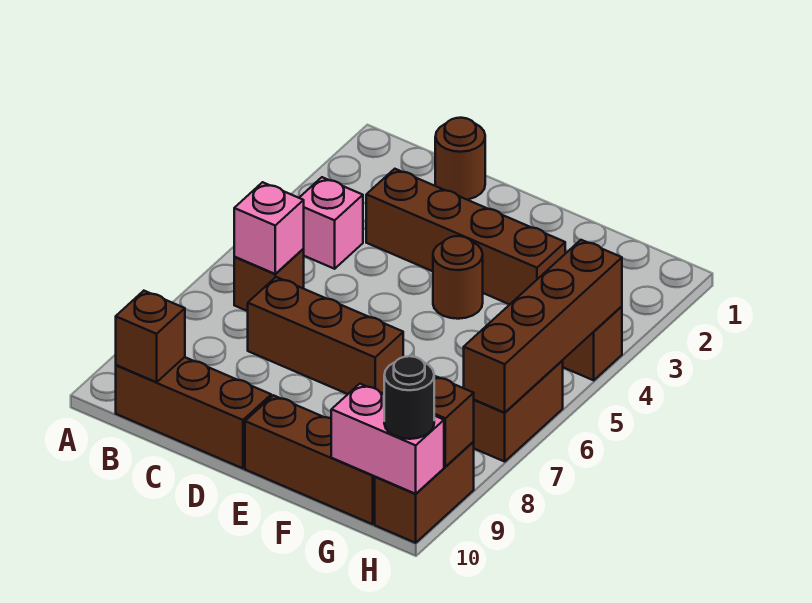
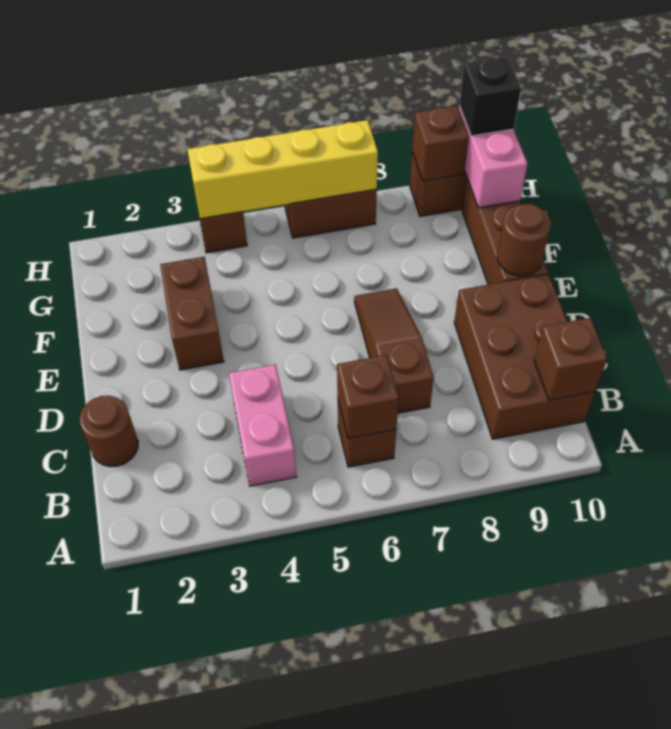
pink brick B4 level 1 -> pink brick B4:C4 level 1
pink brick B6 level 2 -> brown brick B6 level 2
brown brick B10:D10 level 1 -> brown brick B9:D10 level 1
brown brick C3:F3 level 1 -> brown brick E3:F3 level 1
brown brick C7:E7 level 1 -> brown slope C7:E7 level 1 top C
brown round brick E4 level 1 -> brown round brick E10 level 2
brown brick H4:H7 level 2 -> yellow brick H4:H7 level 2
black round brick H10 level 3 -> black brick H10 level 3

